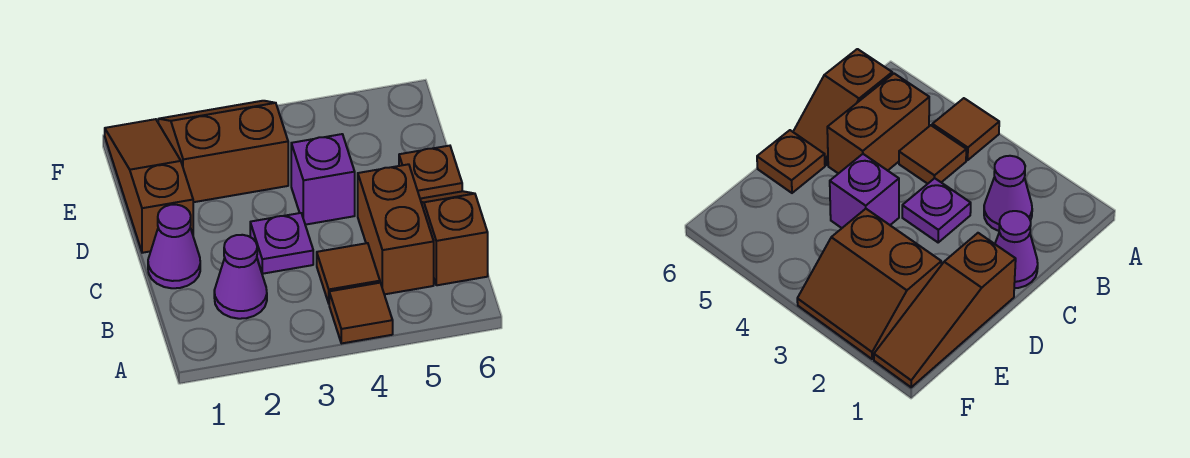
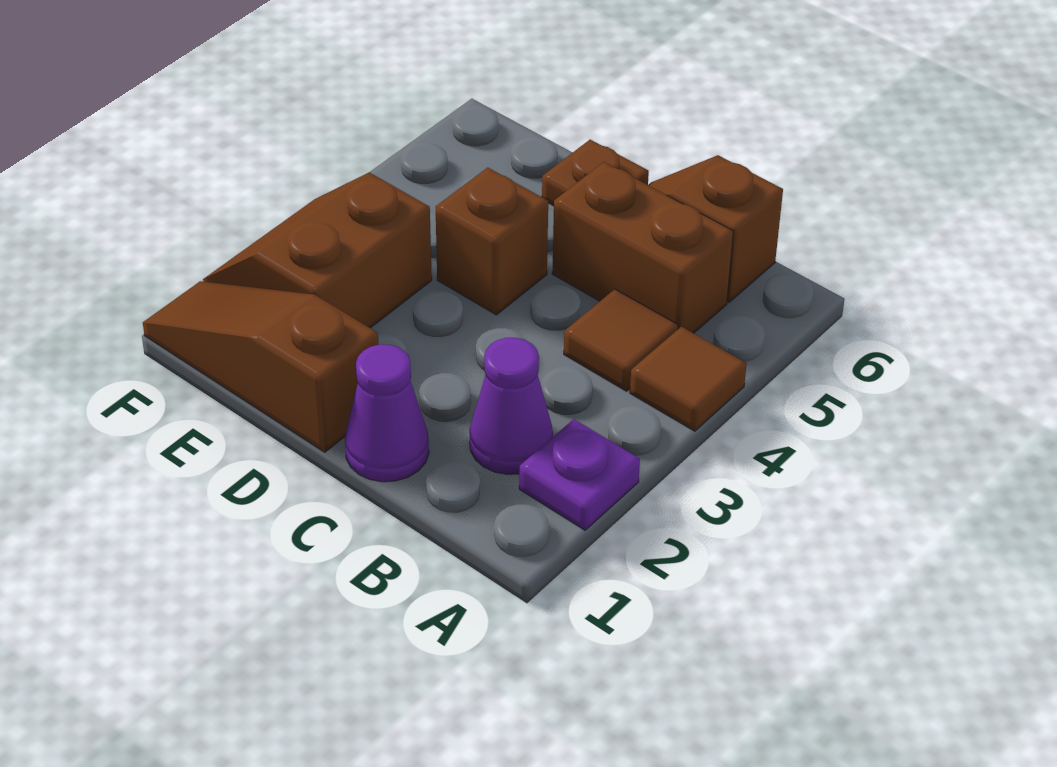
purple plate C3 level 1 -> purple plate A2 level 1
purple brick D4 level 1 -> brown brick D4 level 1

